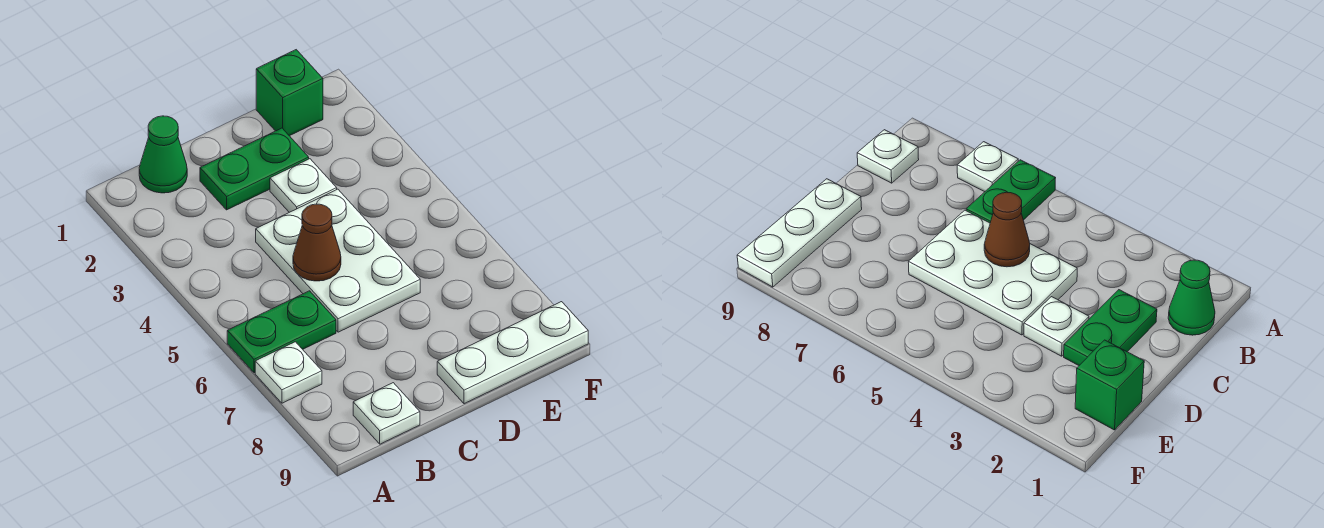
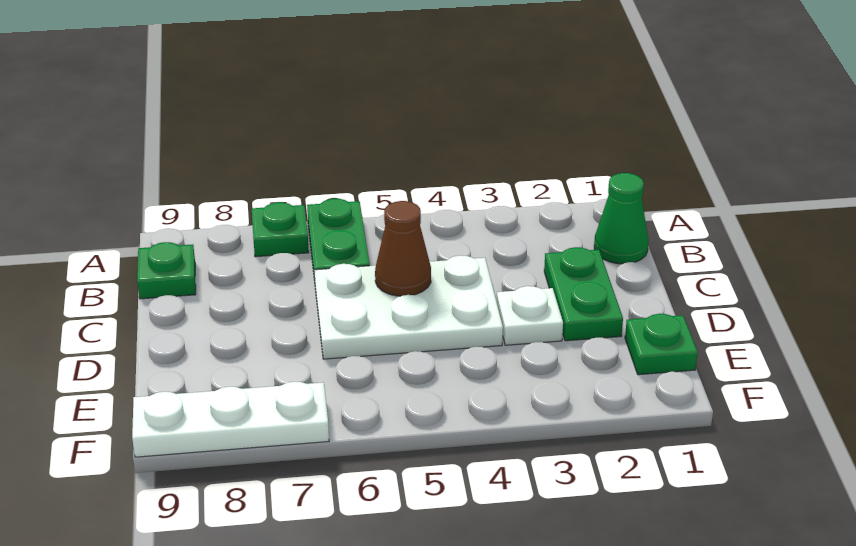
white plate A7 level 1 -> green plate A7 level 1
white plate B9 level 1 -> green plate B9 level 1
white plate D9:F9 level 1 -> white plate F7:F9 level 1
green brick E1 level 1 -> green plate E1 level 1

